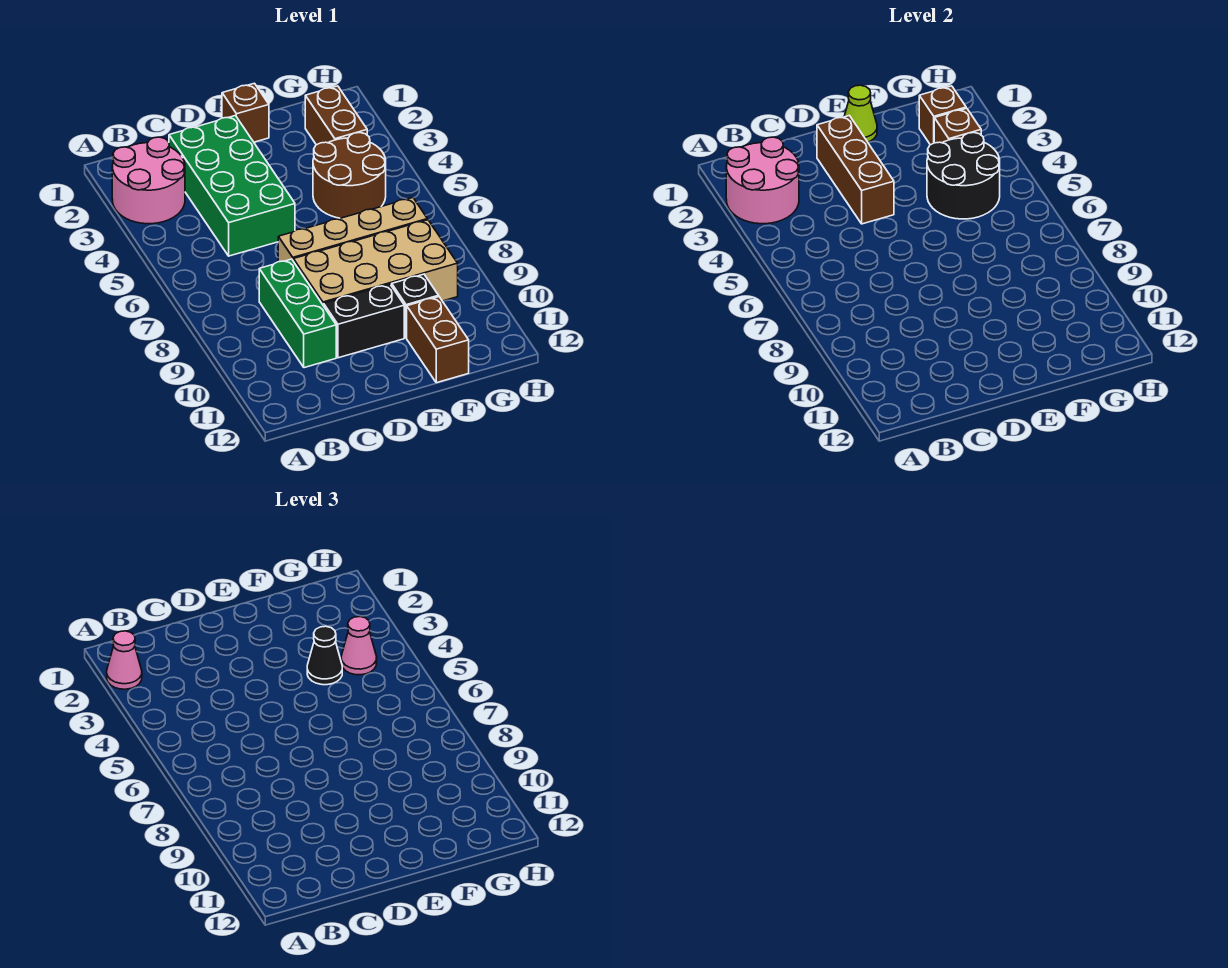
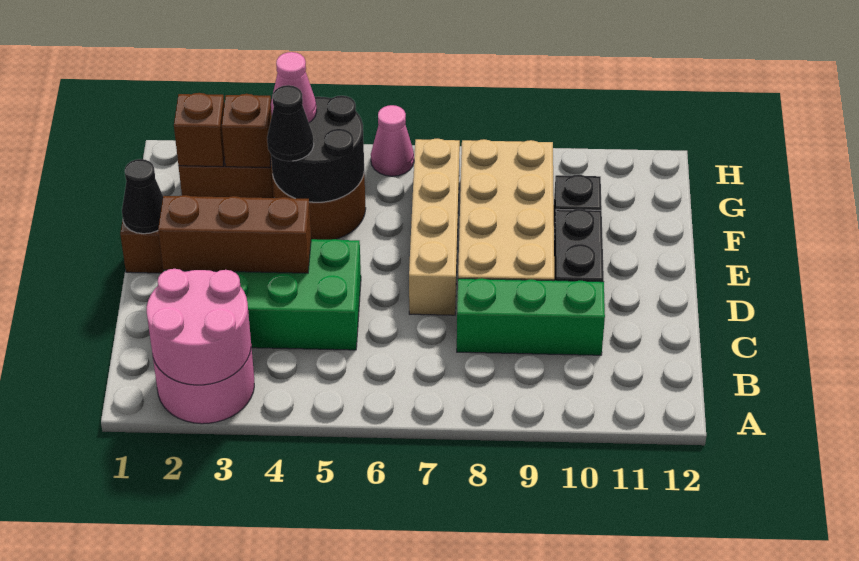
pink cone A2 level 3 -> pink cone H6 level 1
lime cone E1 level 2 -> black cone E1 level 2
brown brick F11:F12 level 1 -> none

